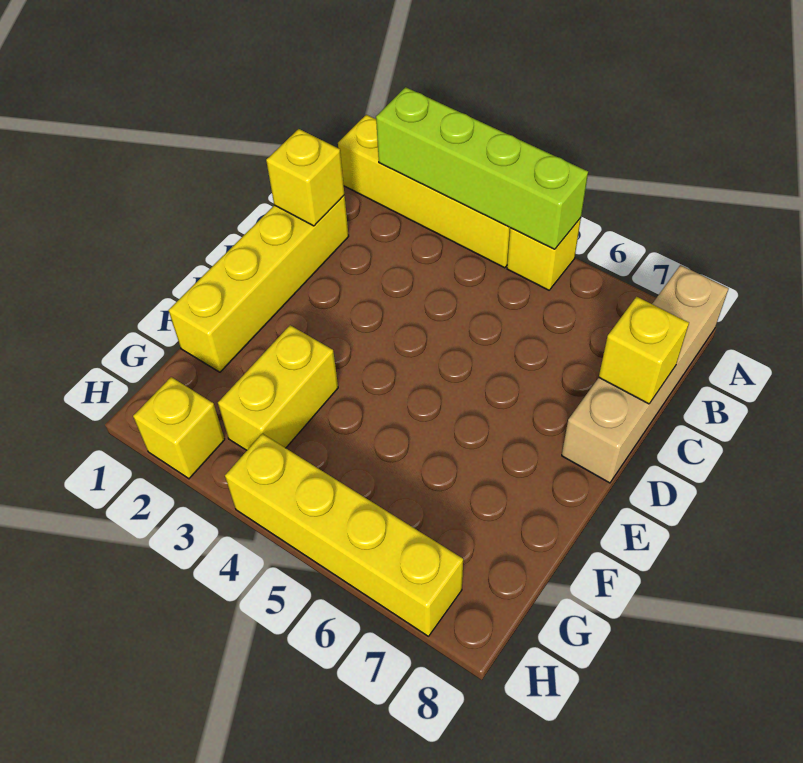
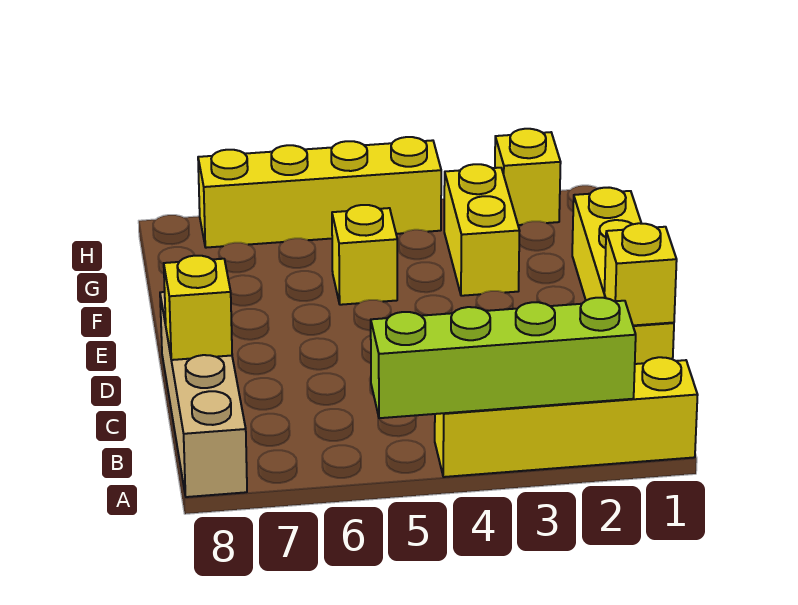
yellow brick A5 level 1 -> yellow brick F5 level 1

